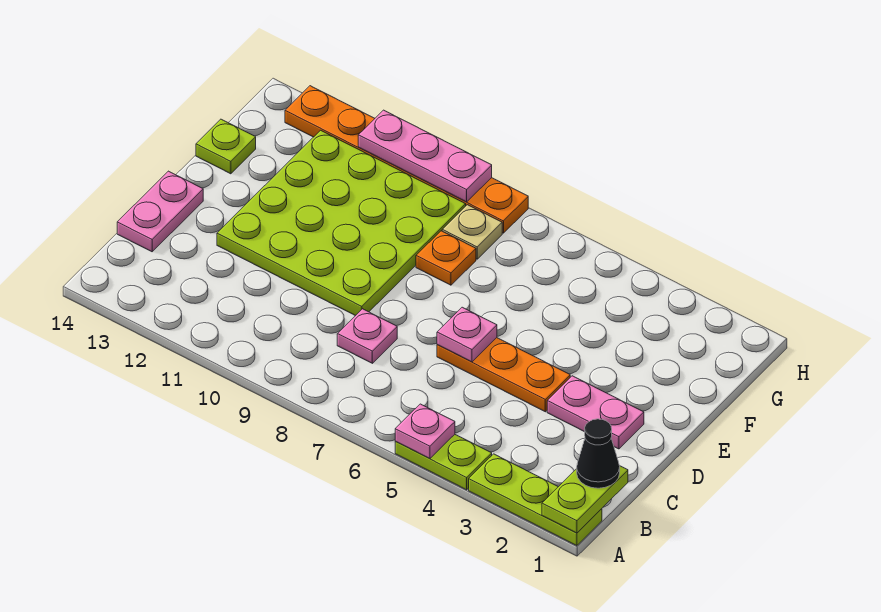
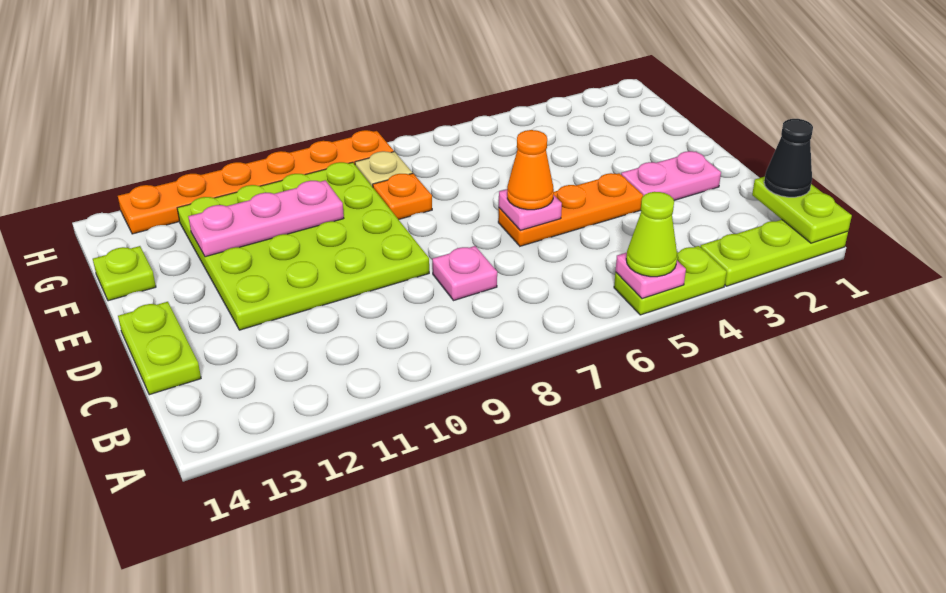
none -> lime cone A5 level 3
pink plate C14:D14 level 1 -> lime plate C14:D14 level 1
none -> orange cone D6 level 3
pink plate H9:H11 level 2 -> pink plate F10:F12 level 2

